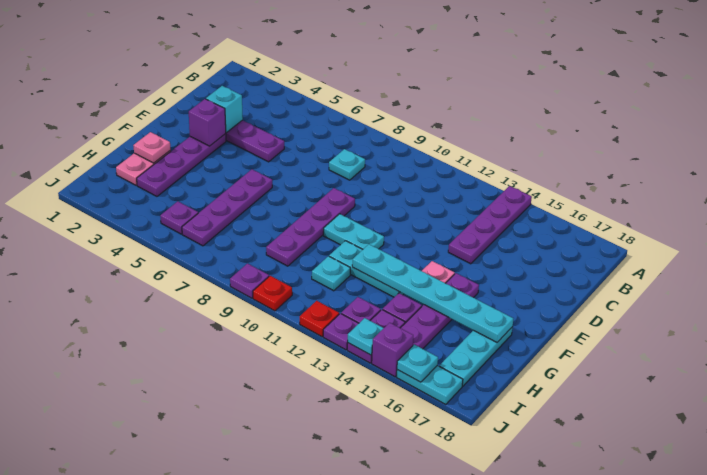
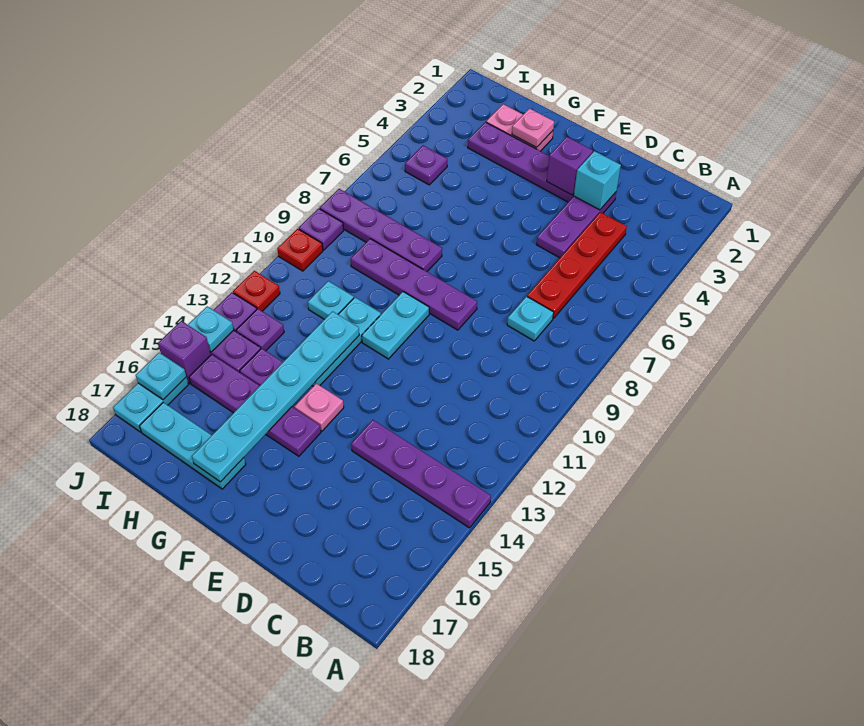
none -> red plate C4:C7 level 1
purple plate F6:I6 level 1 -> purple plate G8:J8 level 1

